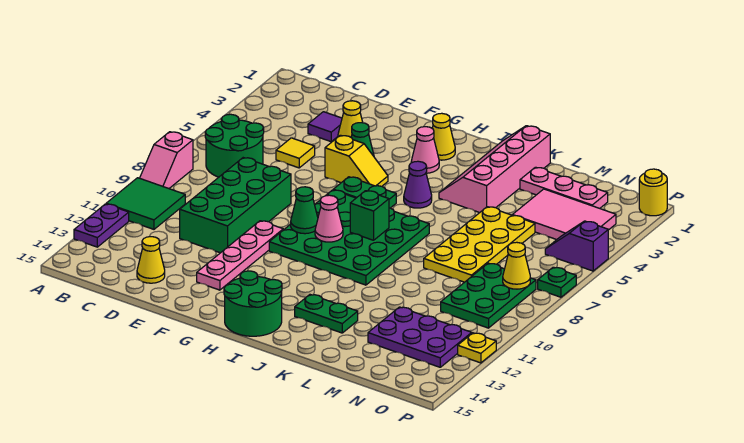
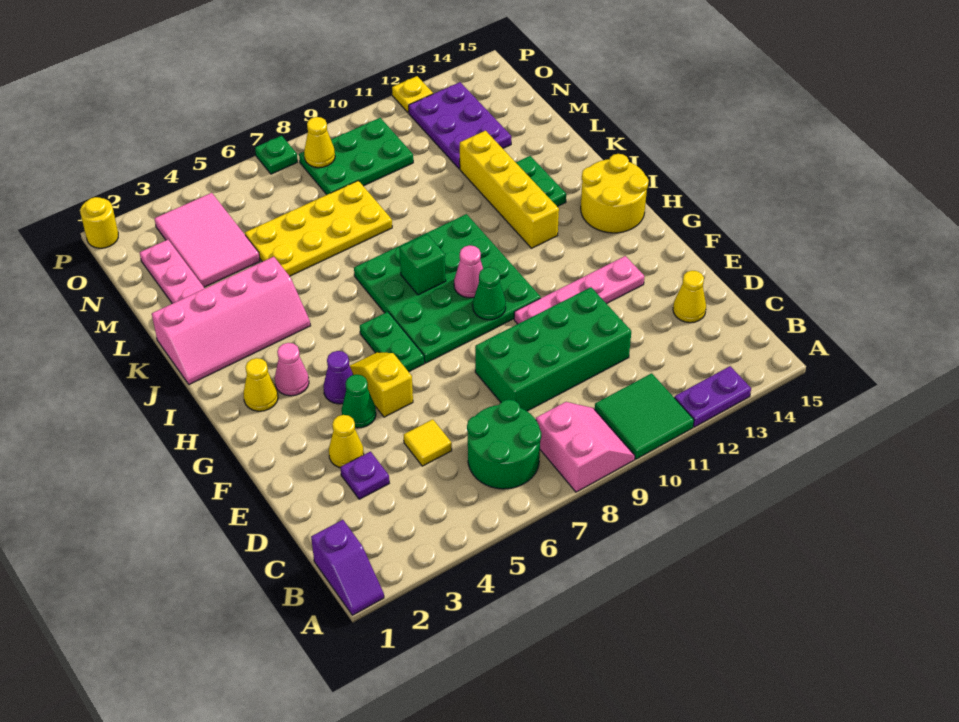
pink slope A8:A9 level 1 top 8 -> pink slope A8:B9 level 1 top 8
purple tile D3 level 1 -> purple plate D3 level 1
green round brick H14:I15 level 1 -> yellow round brick H14:I15 level 1
purple cone I5 level 1 -> purple cone G4 level 1
none -> yellow brick I12:L12 level 1
purple slope O5:P5 level 1 top P -> purple slope A1:B1 level 1 top B

